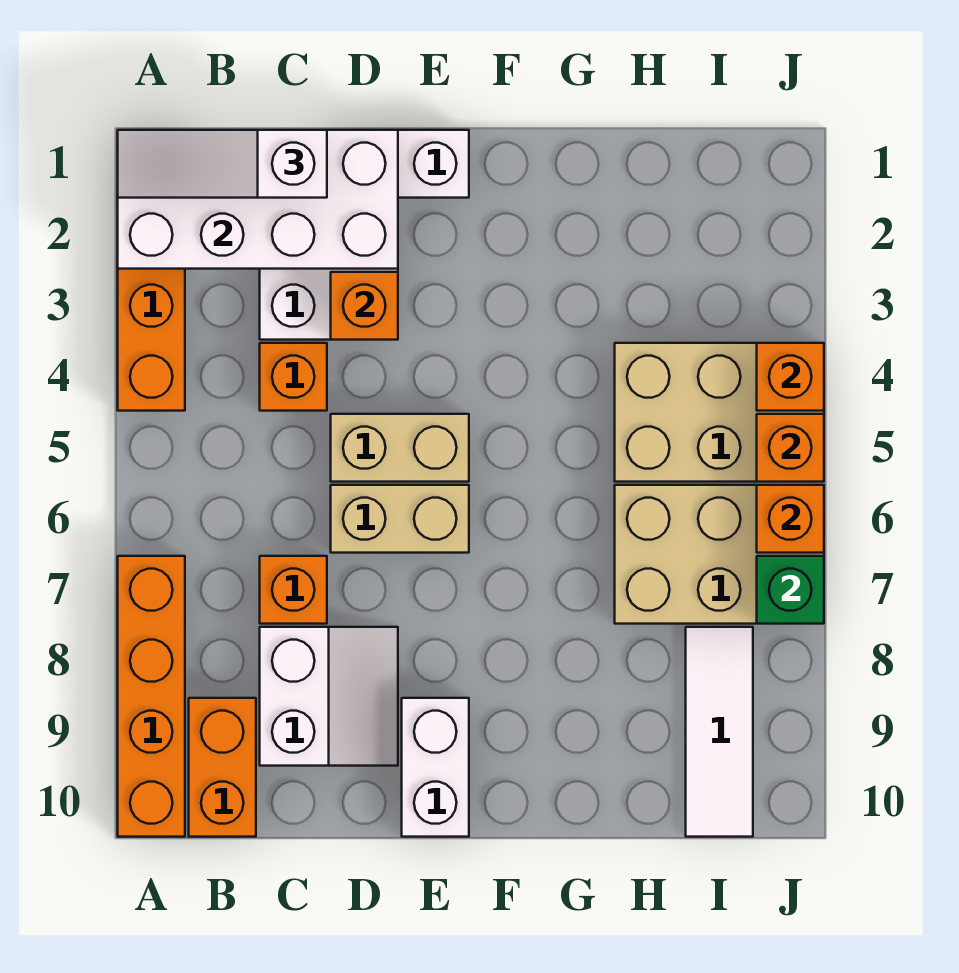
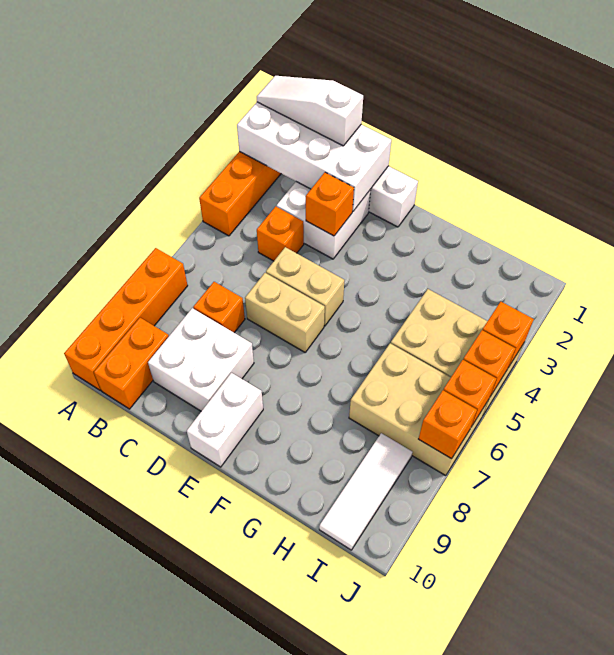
white slope C8:D9 level 1 top C -> white brick C8:D9 level 1
green brick J7 level 2 -> orange brick J7 level 2

